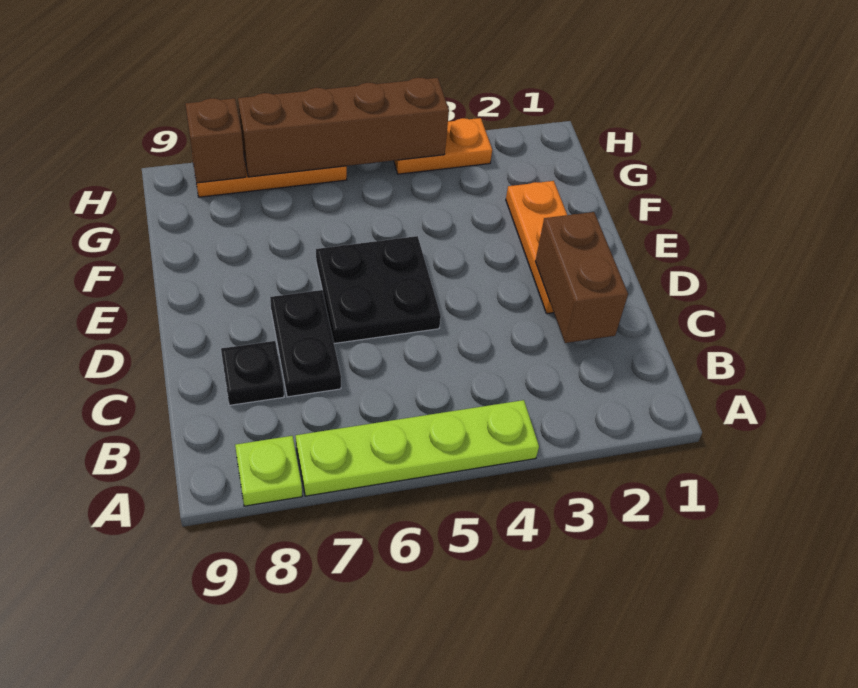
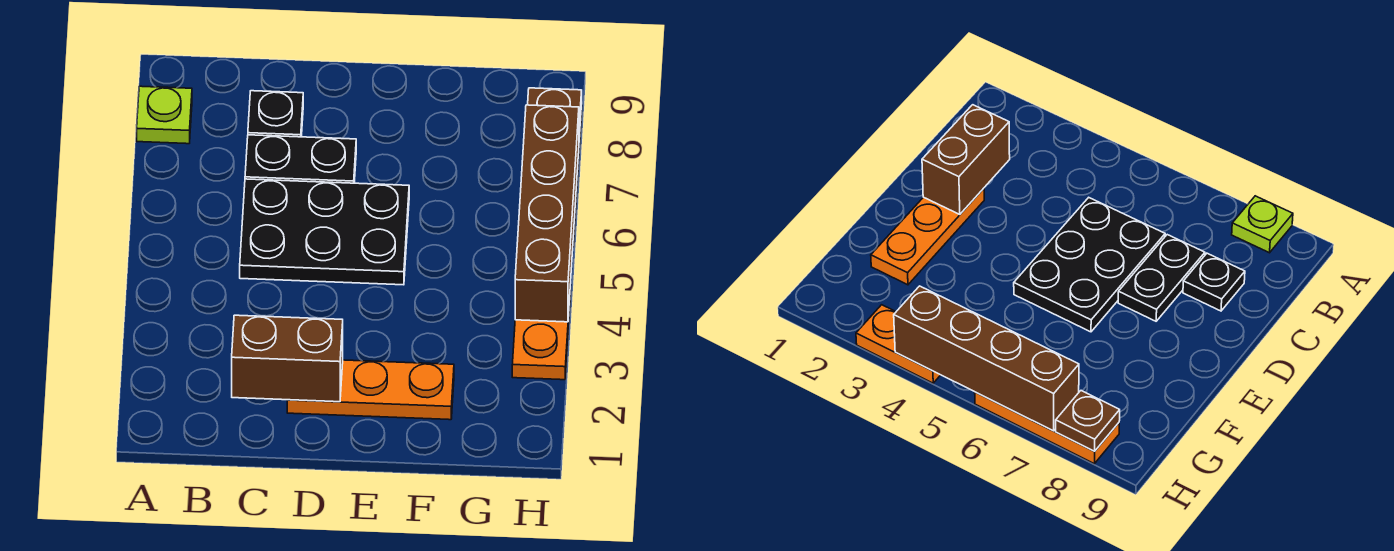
lime plate A4:A7 level 1 -> none
black plate D5:E6 level 1 -> black plate C5:E6 level 1
brown brick H8 level 2 -> brown plate H8 level 2

